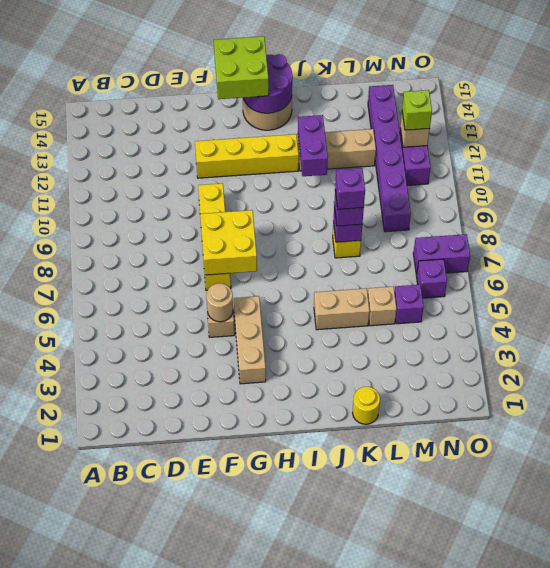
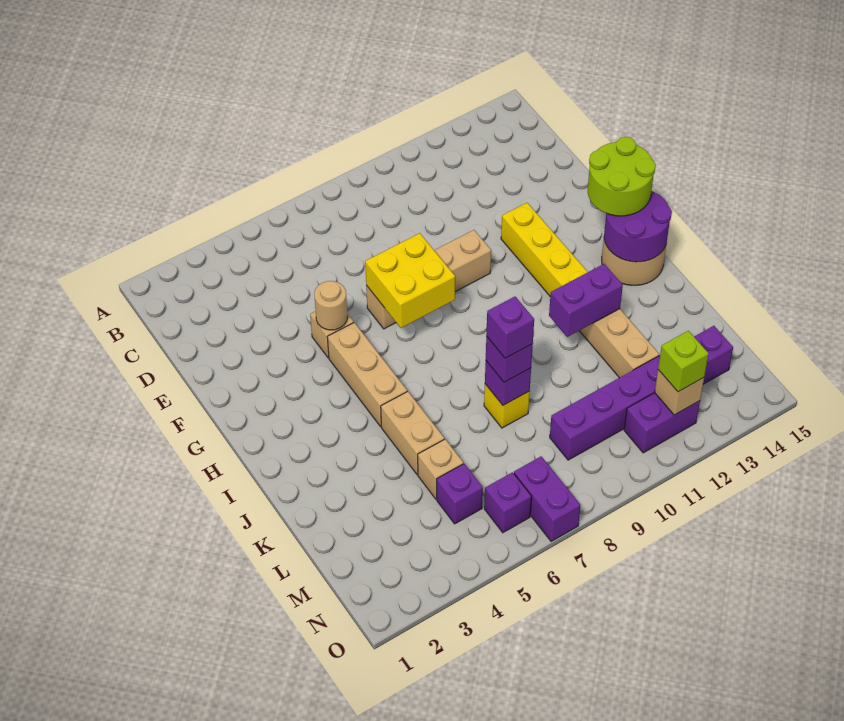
yellow brick F7:F10 level 1 -> tan brick F7:F10 level 1
tan brick G3:G5 level 1 -> tan brick G5:I5 level 1
lime brick G14:H15 level 3 -> lime round brick G14:H15 level 3
yellow round brick K1 level 1 -> none

